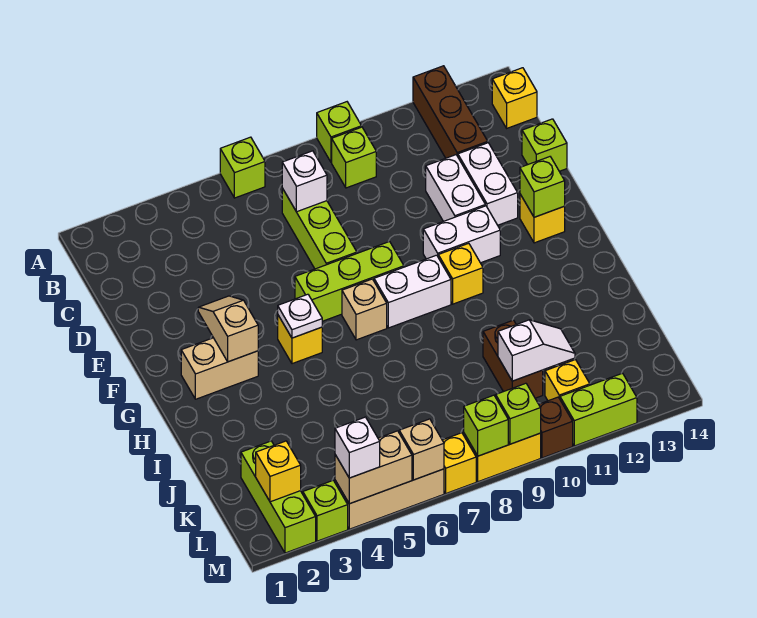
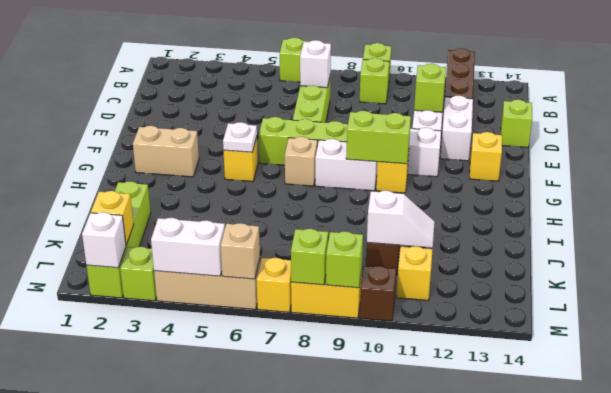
yellow brick B14 level 1 -> none
tan slope F3:G3 level 2 top G -> none
lime brick F13 level 2 -> lime brick D11 level 2
lime brick K2:M2 level 1 -> lime brick J2:M2 level 1
tan brick M4:M5 level 2 -> white brick M4:M5 level 2
white brick M4 level 3 -> white brick M2 level 2
lime brick M11:M12 level 1 -> lime brick G9:G10 level 2

